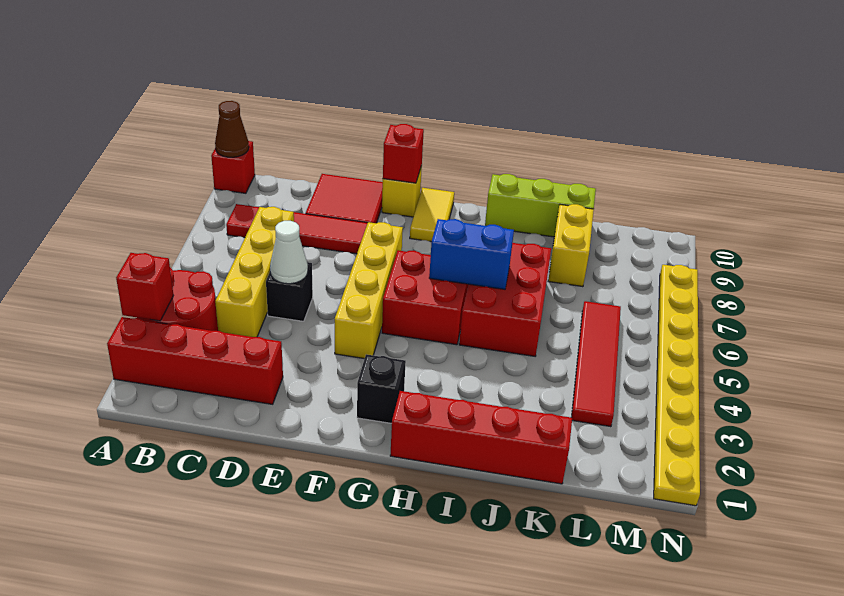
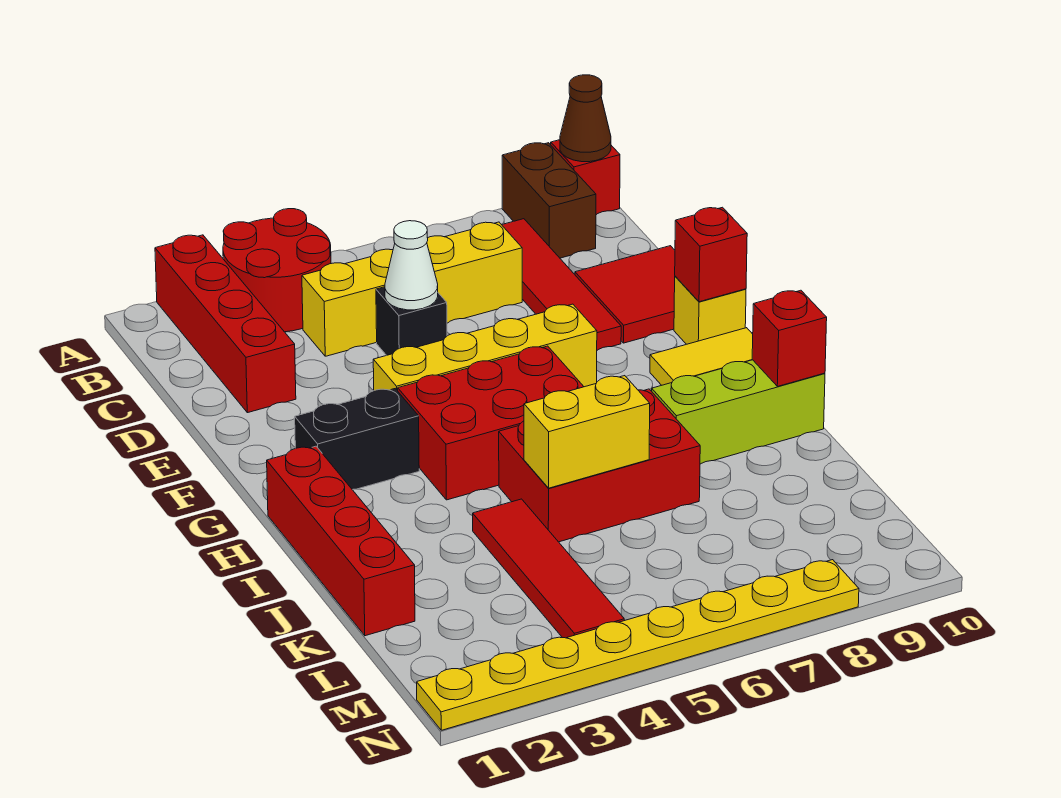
red brick A3 level 2 -> red brick I10 level 2
none -> brown brick A9:B9 level 1
black brick G2 level 1 -> black brick G2:G3 level 1
red brick G5:H6 level 1 -> red brick G4:H6 level 1
blue brick H6:I6 level 2 -> none
lime brick I10:K10 level 1 -> lime brick I8:I10 level 1
yellow brick K8:K9 level 1 -> yellow brick J5:J6 level 2
red tile L3:L6 level 1 -> red tile J4:M4 level 1

